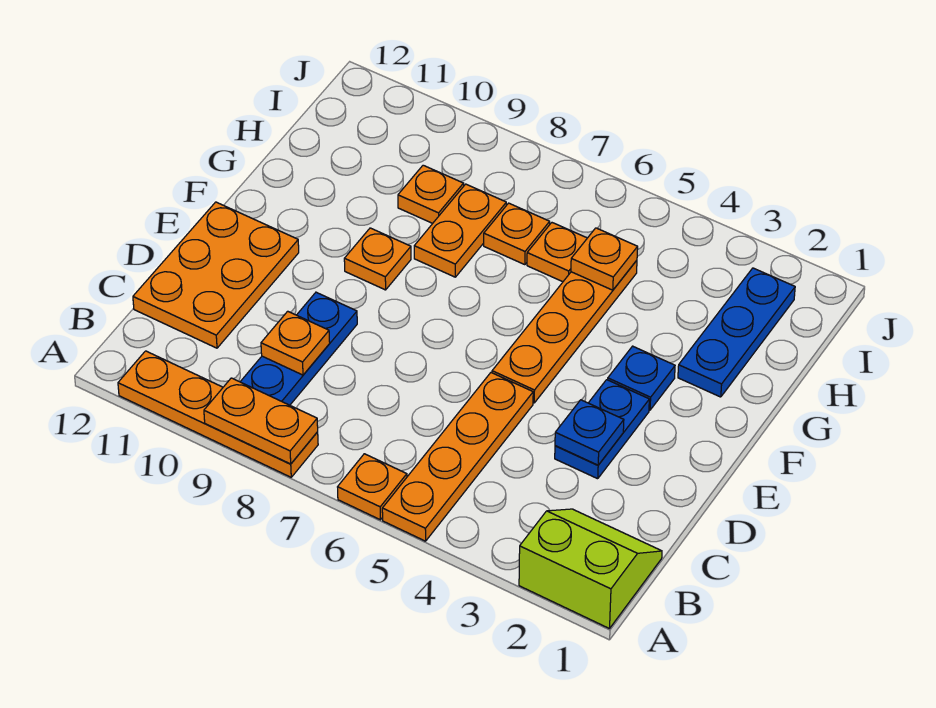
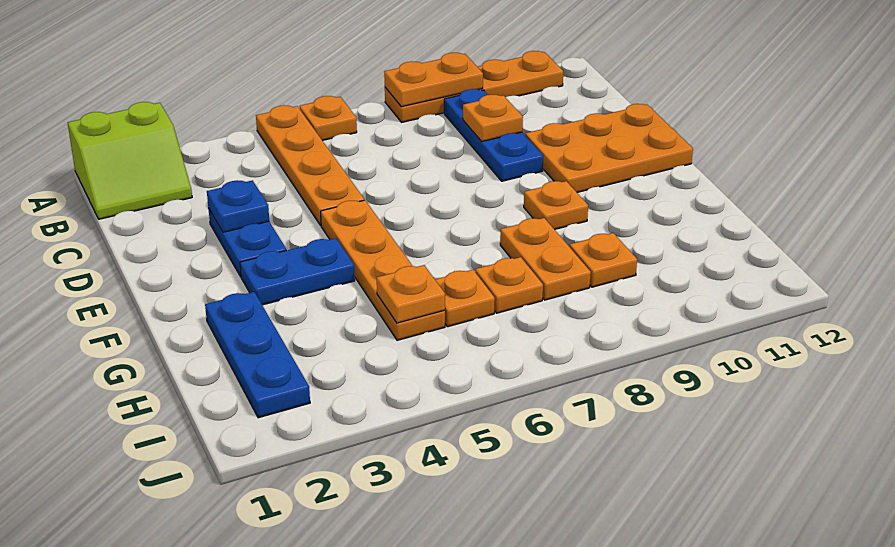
orange plate C11:E12 level 1 -> orange plate D10:E12 level 1
blue plate F3 level 1 -> blue plate F3:F4 level 1

